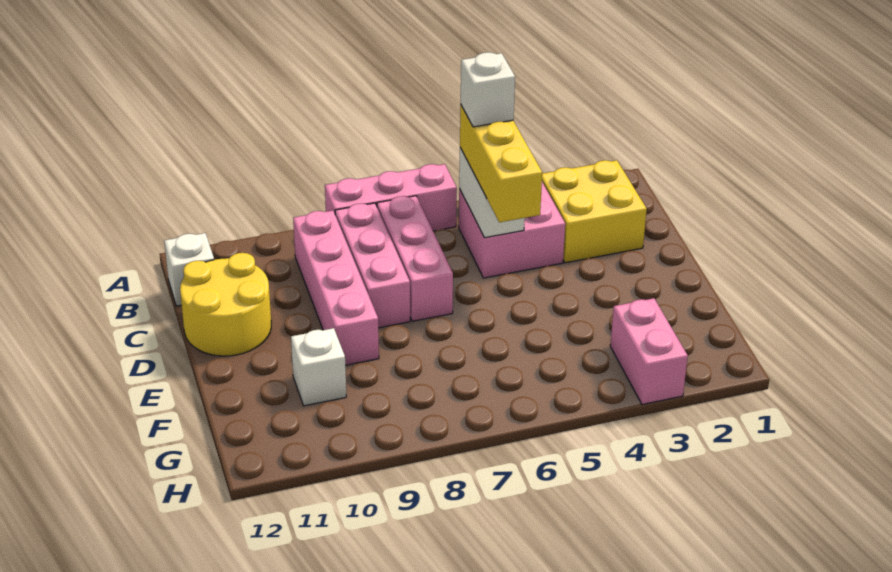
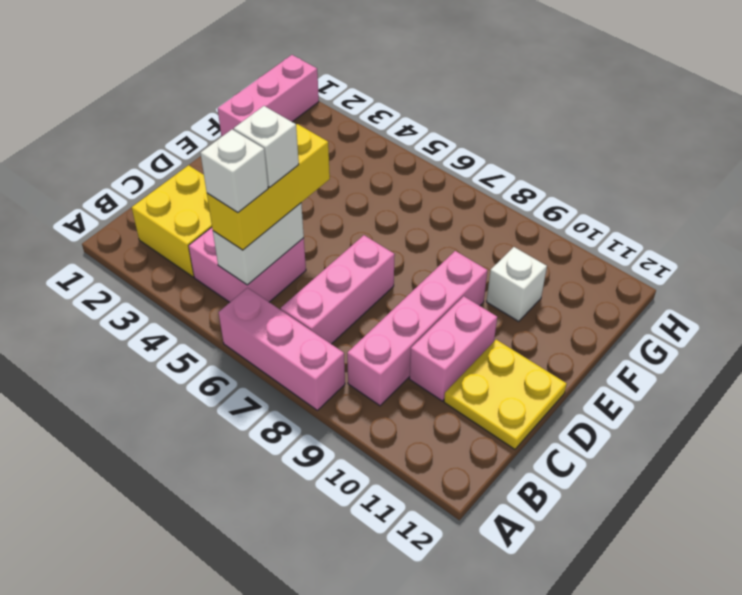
pink brick B8:D8 level 1 -> pink brick F1:H1 level 1
white brick B12 level 1 -> white brick C5 level 4
yellow round brick C11:D12 level 1 -> yellow plate C11:D12 level 1
pink brick G3:H3 level 1 -> pink brick C10:D10 level 1

